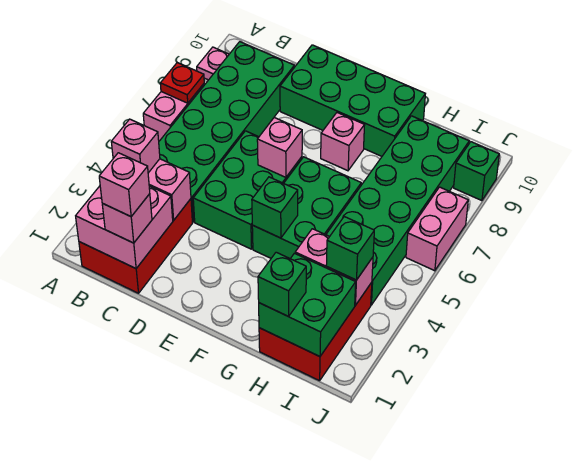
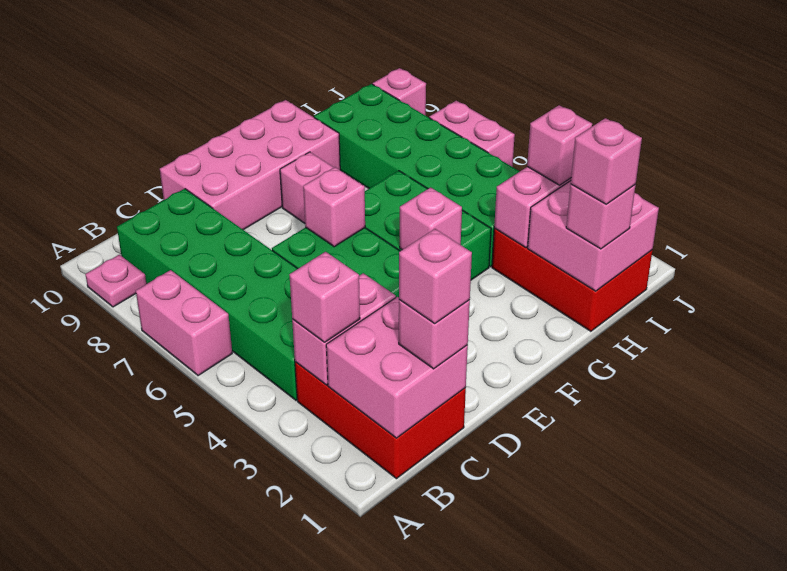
red plate A7 level 2 -> none
green brick D9:G10 level 1 -> pink brick D9:G10 level 1
green brick F4 level 2 -> pink brick F4 level 2
green brick H1:I2 level 2 -> pink brick H1:I2 level 2
green brick H1 level 3 -> pink brick H1 level 3
none -> pink brick H1 level 4
green brick I3 level 3 -> pink brick I3 level 3
green brick J9 level 1 -> pink brick J9 level 1

